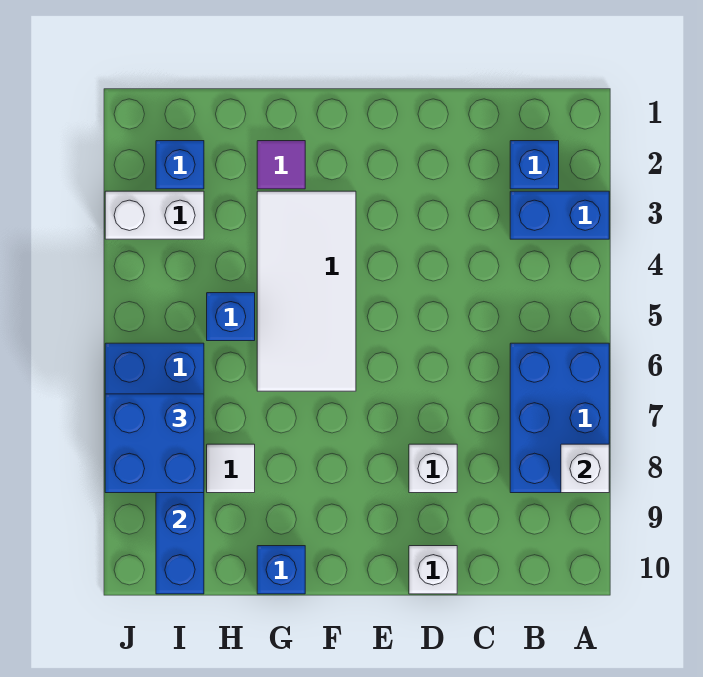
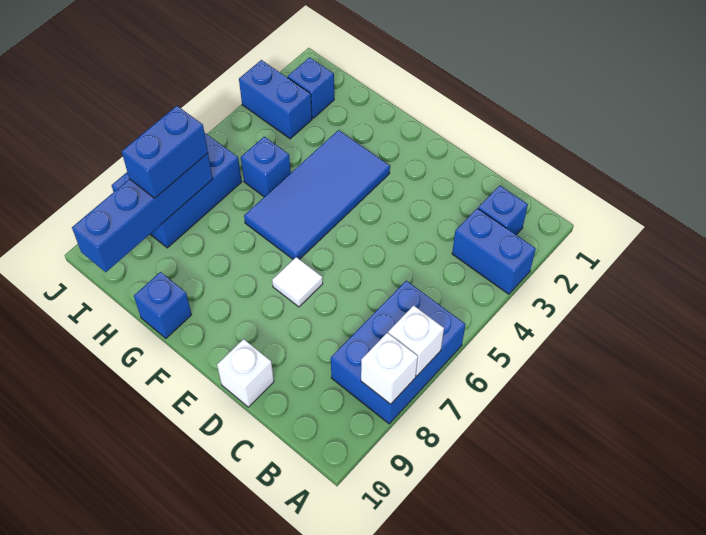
white brick D8 level 1 -> white brick A7 level 2
white tile F3:G6 level 1 -> blue tile F3:G6 level 1
purple tile G2 level 1 -> none
white tile H8 level 1 -> white tile E7 level 1
white brick I3:J3 level 1 -> blue brick I3:J3 level 1
blue brick I7:J8 level 3 -> blue brick I7:I8 level 3

